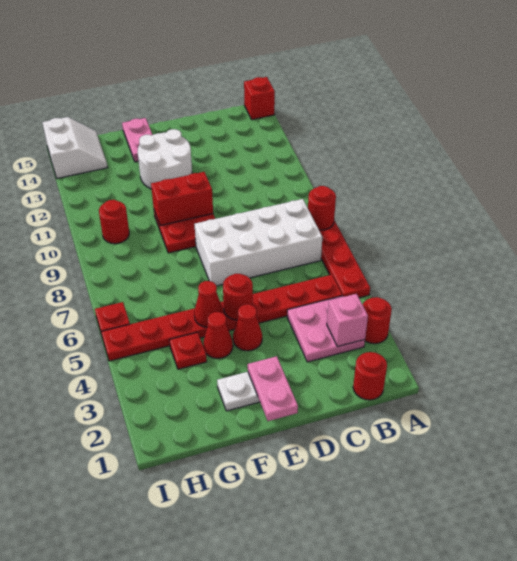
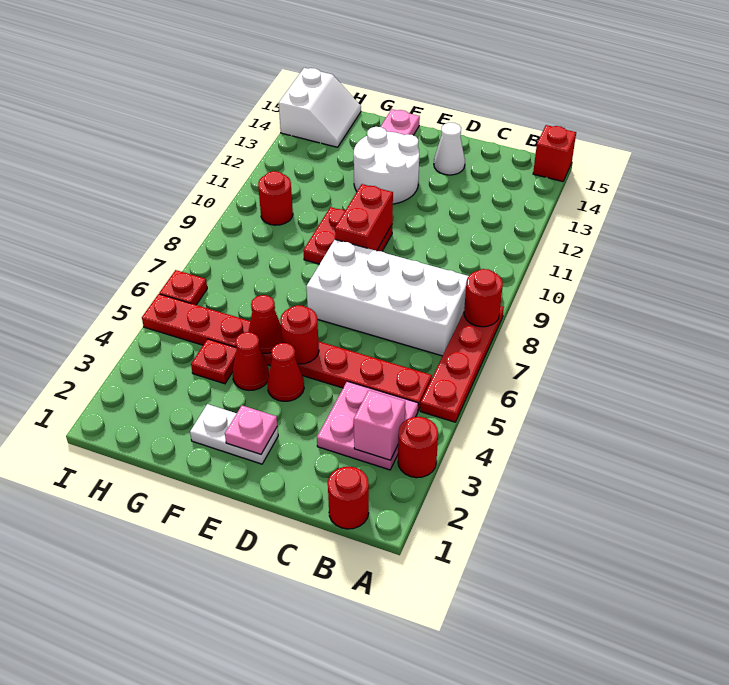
none -> white cone D14 level 1
pink plate E1:E2 level 2 -> pink plate E2 level 2
red brick E10:F10 level 2 -> red brick E9:E10 level 2

